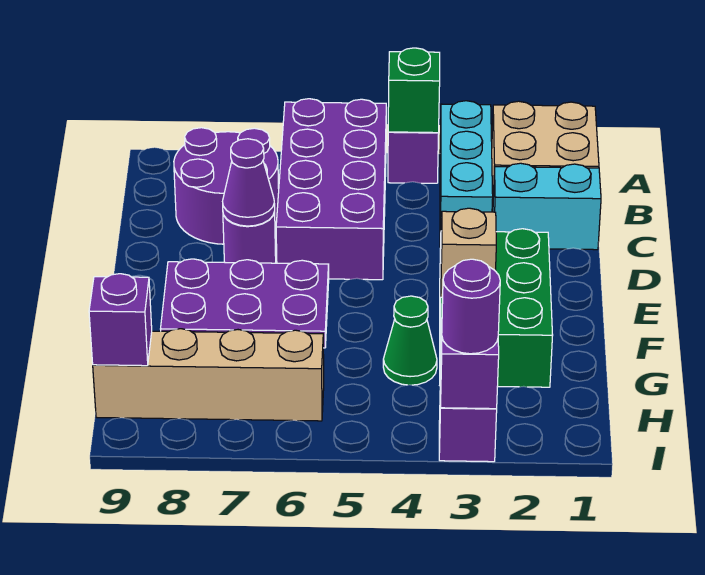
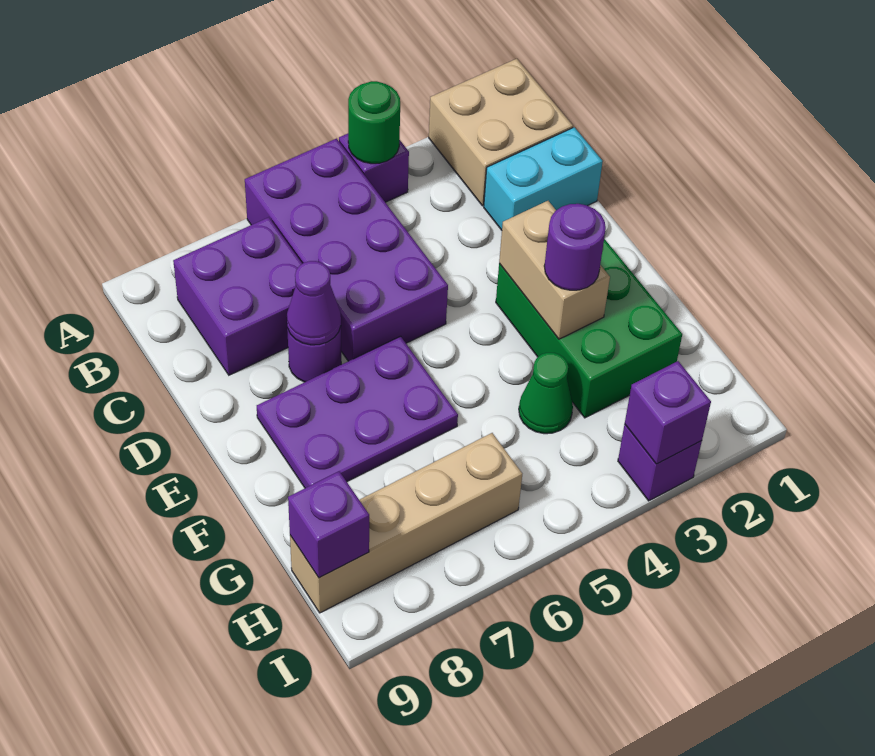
cyan brick A3:C3 level 1 -> none
green brick A4 level 2 -> green round brick A4 level 2
purple round brick B7:C8 level 1 -> purple brick B7:C8 level 1
tan brick F3 level 2 -> tan brick E3:F3 level 2
purple round brick I3 level 3 -> purple round brick F3 level 3

